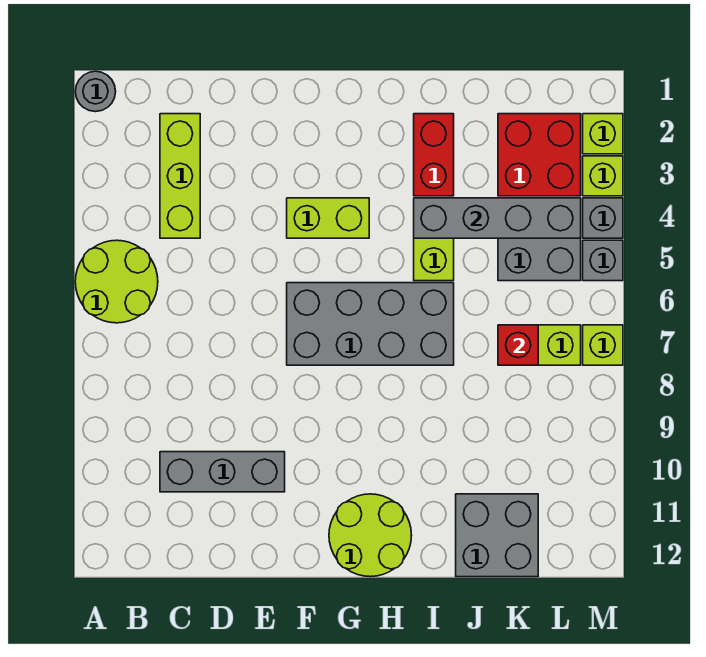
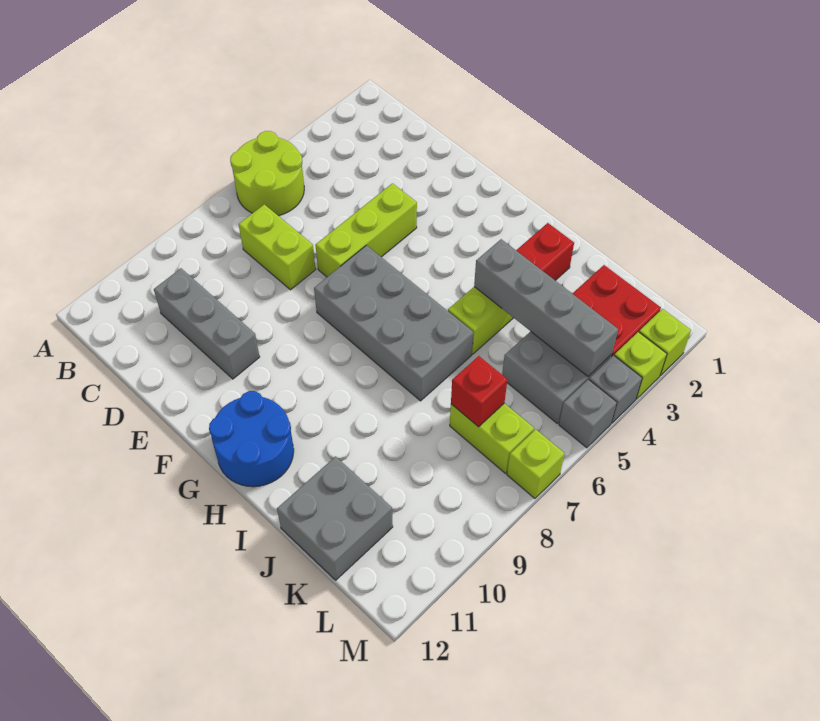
grey round brick A1 level 1 -> none
lime brick C2:C4 level 1 -> lime brick E4:E6 level 1
lime brick F4:G4 level 1 -> lime brick C7:D7 level 1
lime round brick G11:H12 level 1 -> blue round brick G11:H12 level 1

